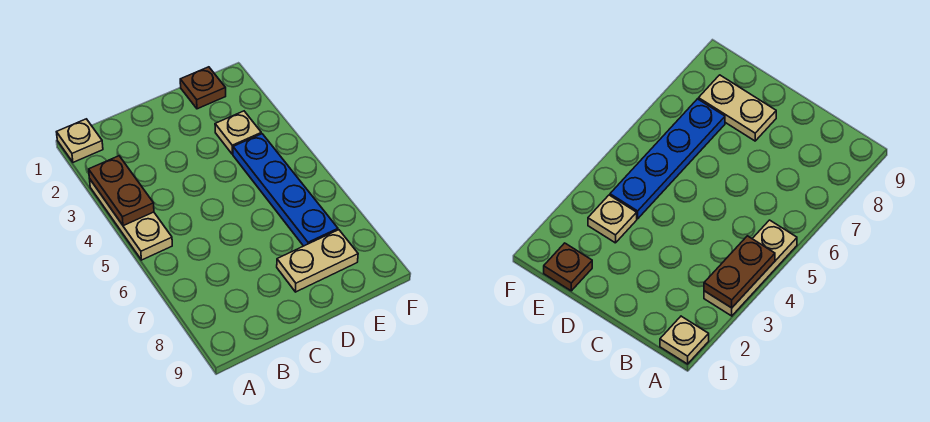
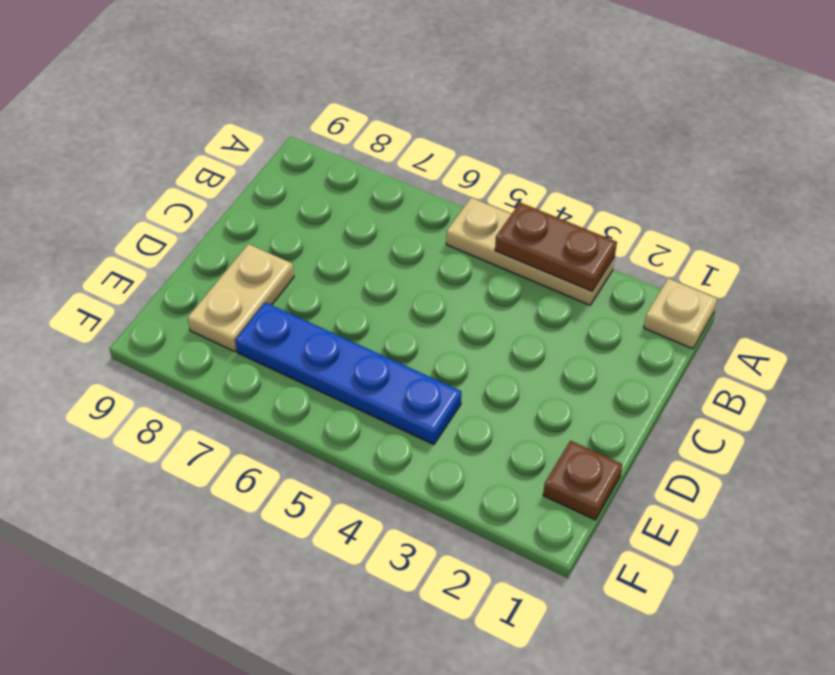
tan plate E3 level 1 -> none

